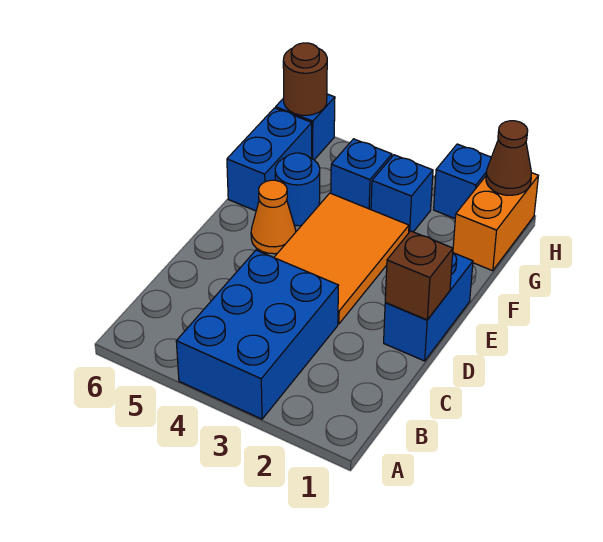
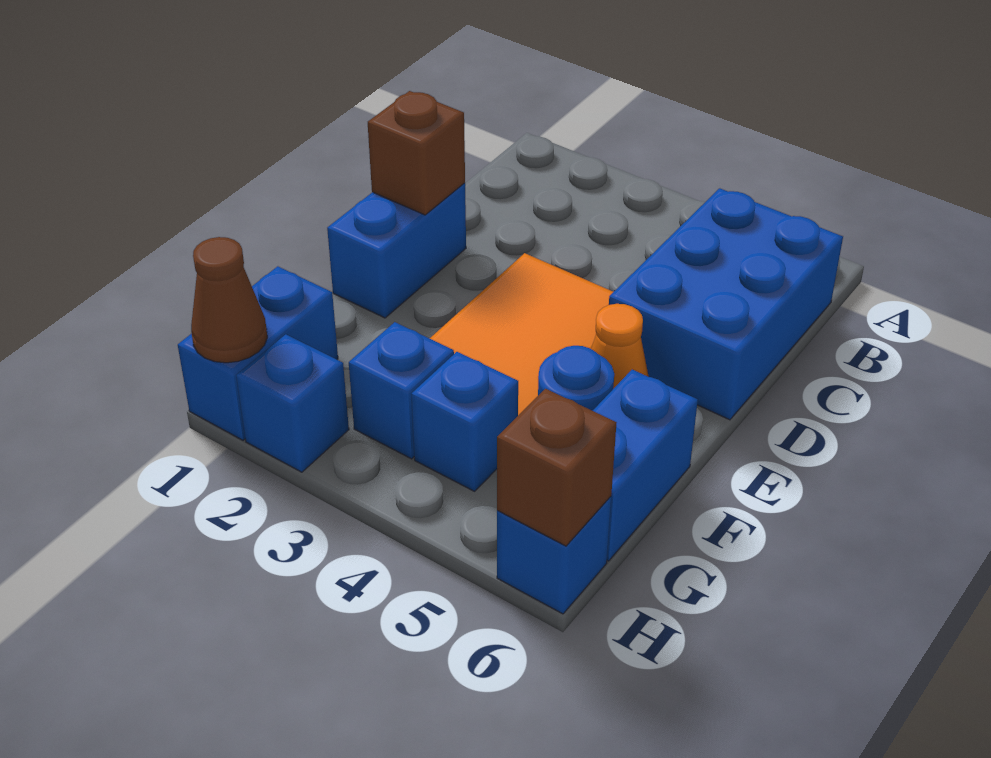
blue brick A3:C4 level 1 -> blue brick B5:D6 level 1
orange brick G1:H1 level 1 -> blue brick G1:H1 level 1
brown round brick H6 level 2 -> brown brick H6 level 2

